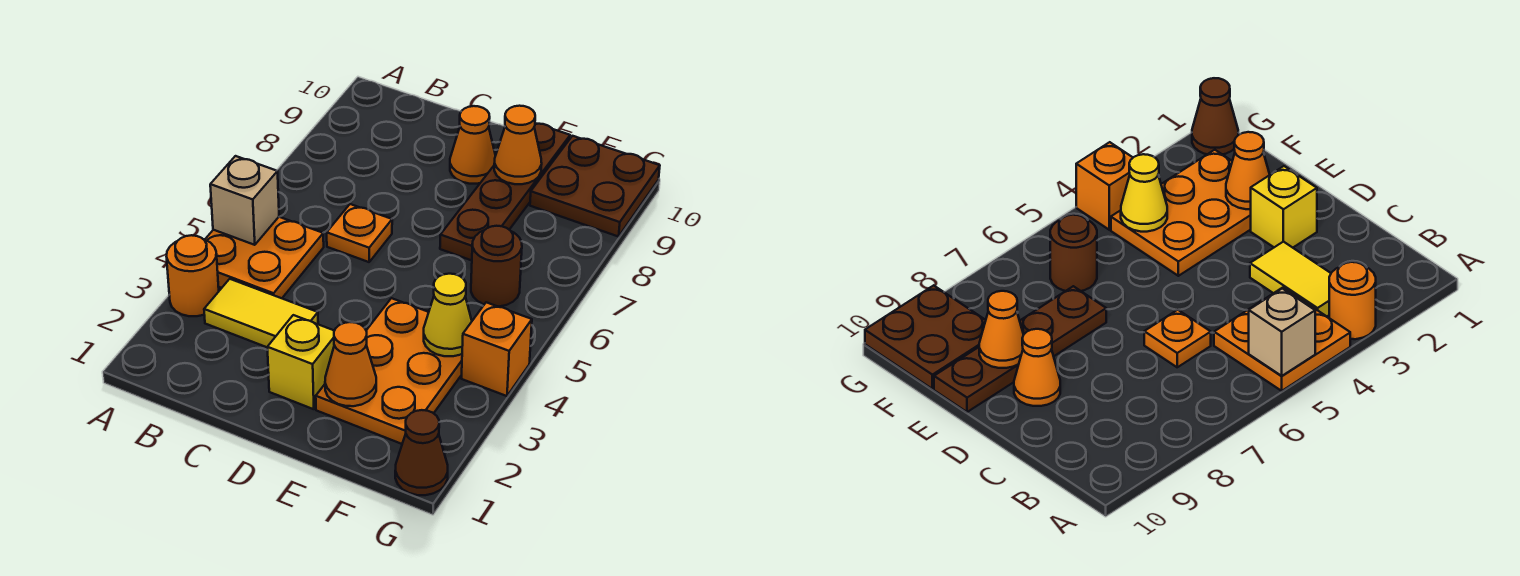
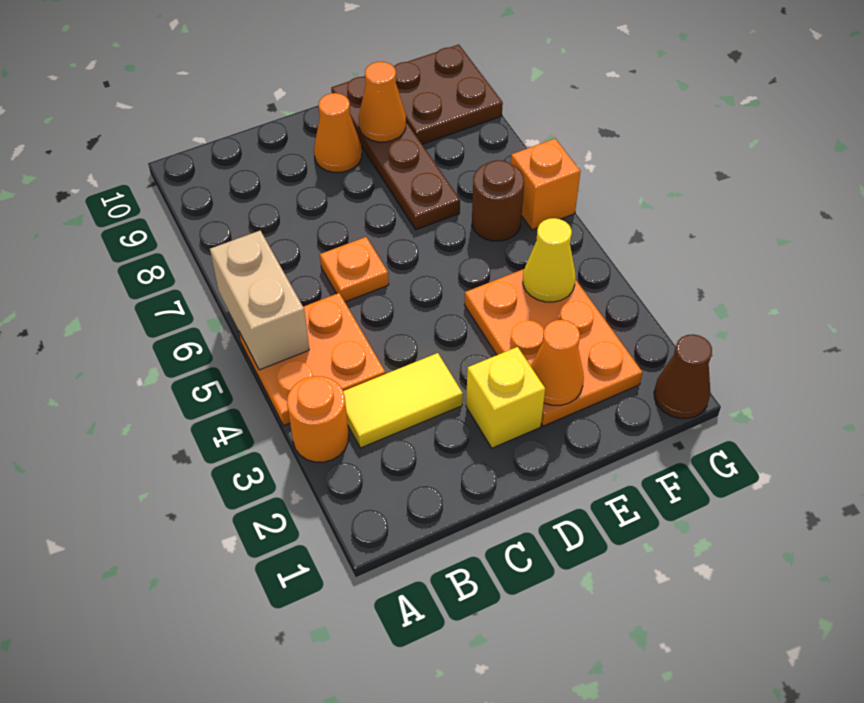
tan brick A5 level 2 -> tan brick A5:A6 level 2
orange brick G4 level 1 -> orange brick G6 level 1

